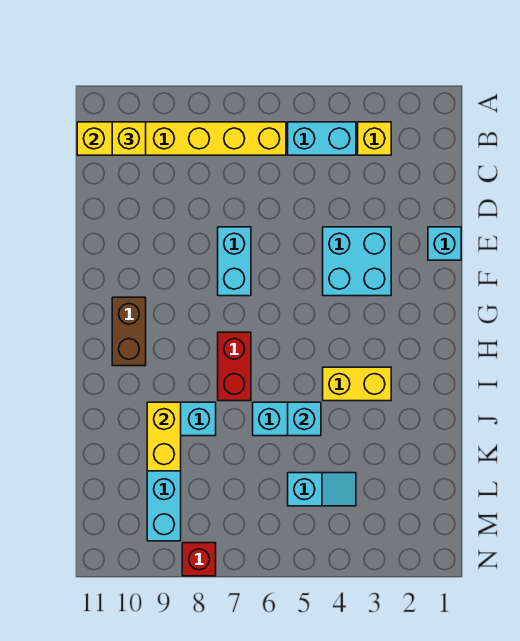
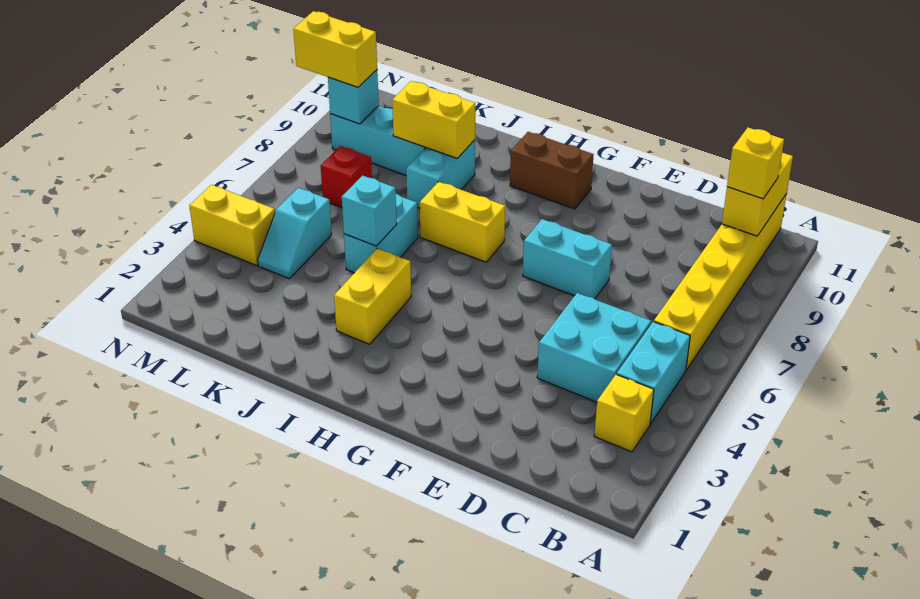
cyan brick E1 level 1 -> cyan brick M9 level 2
cyan brick E3:F4 level 1 -> cyan brick C4:D5 level 1
red brick H7:I7 level 1 -> yellow brick H7:I7 level 1
none -> yellow brick M4:N4 level 1
none -> yellow brick M9:N9 level 3
red brick N8 level 1 -> red brick L7 level 1

